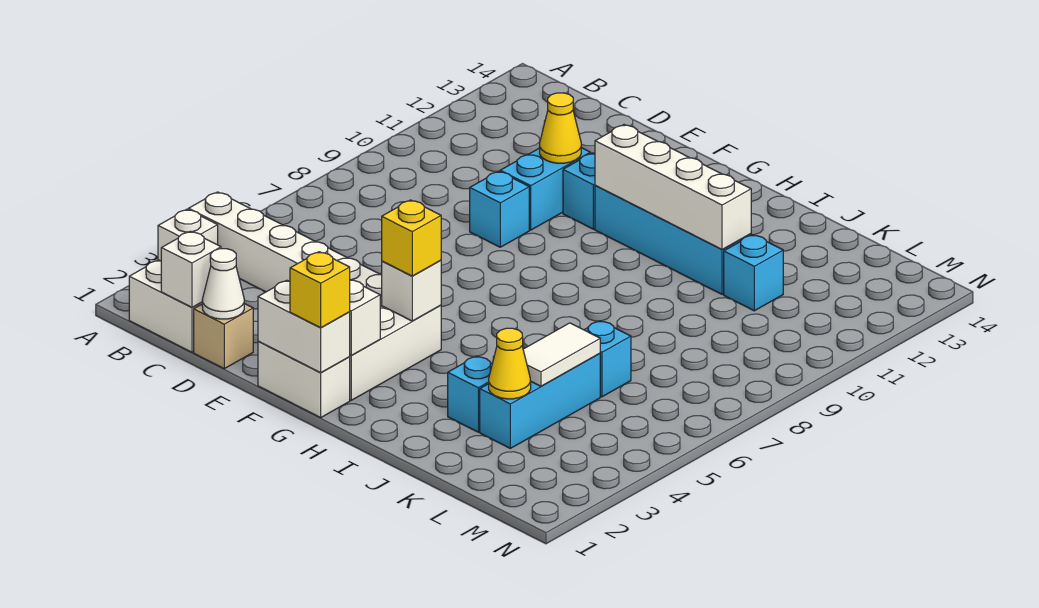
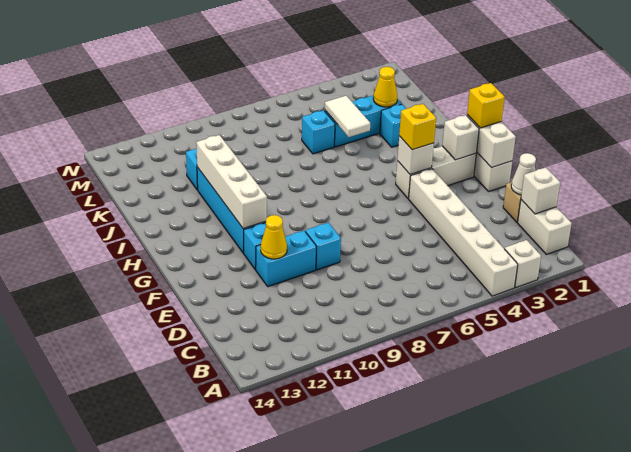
white tile K4:K5 level 2 -> white tile J5:K5 level 2

